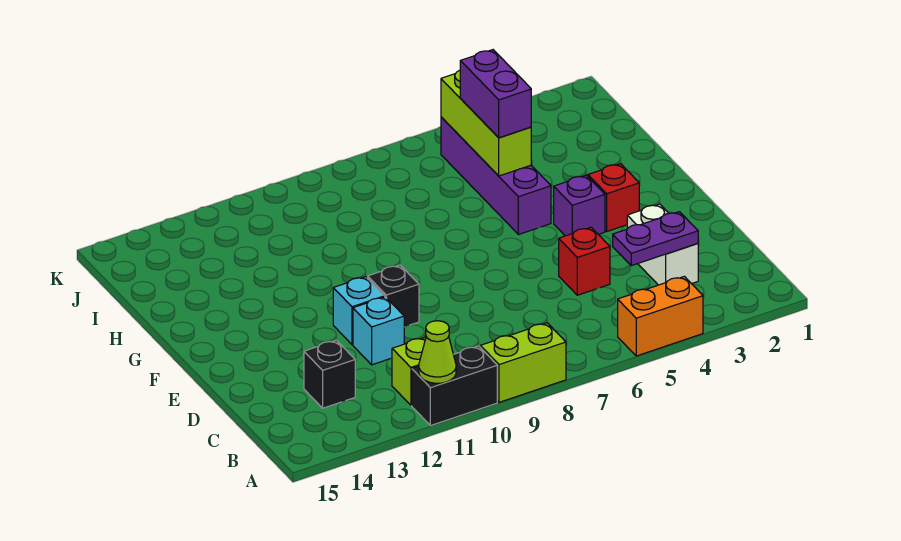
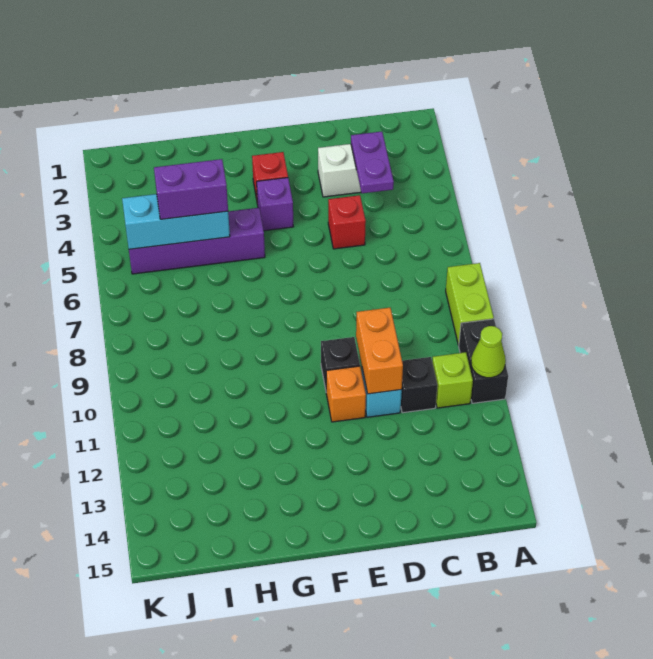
orange brick A4:A5 level 1 -> orange brick D10:D11 level 2
black brick C13 level 1 -> black brick C11 level 1
cyan brick E11 level 1 -> orange brick E11 level 1
lime brick H5:J5 level 2 -> cyan brick H5:J5 level 2

